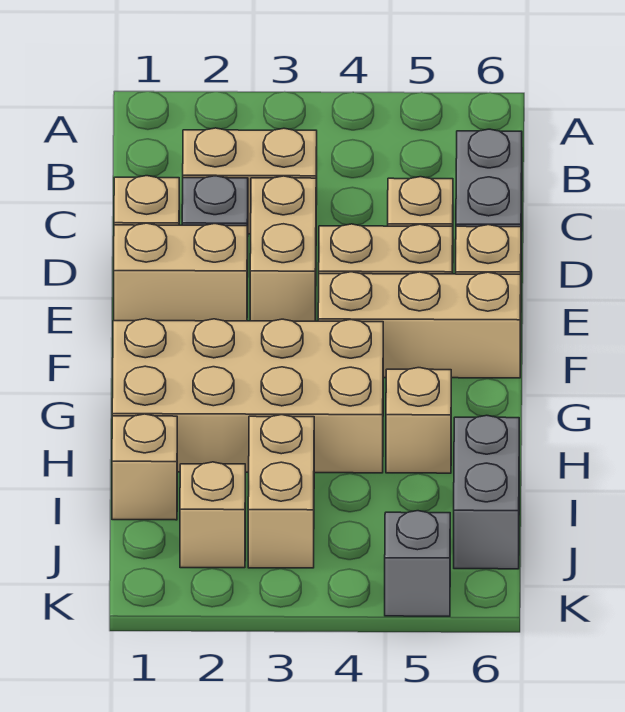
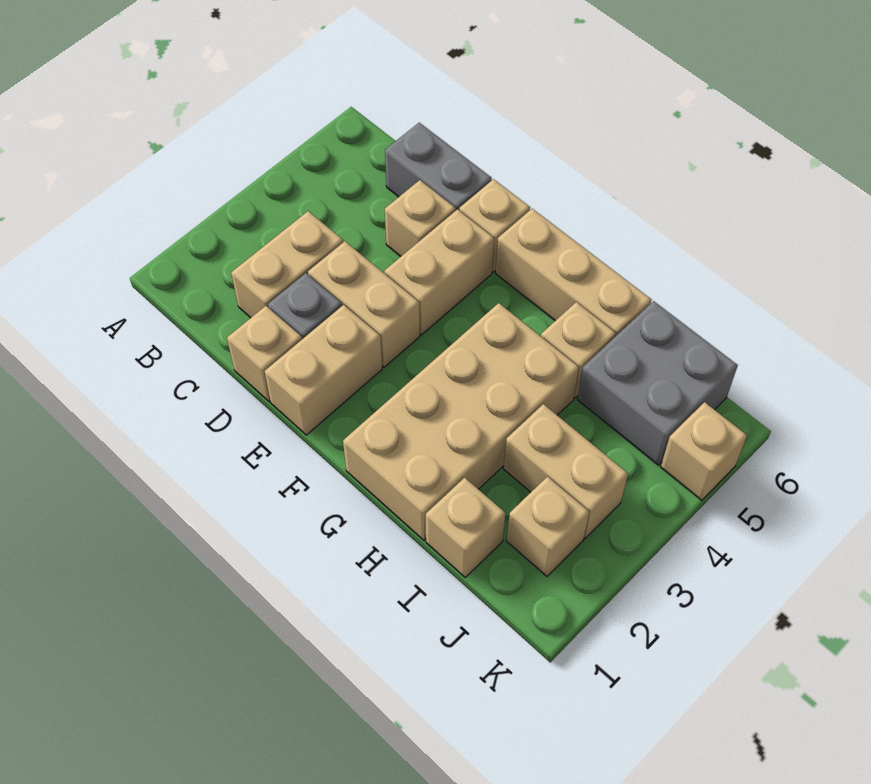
tan brick F4:F6 level 1 -> tan brick F6:H6 level 1
grey brick I6:J6 level 1 -> grey brick I5:J6 level 1
grey brick K5 level 1 -> tan brick K5 level 1

